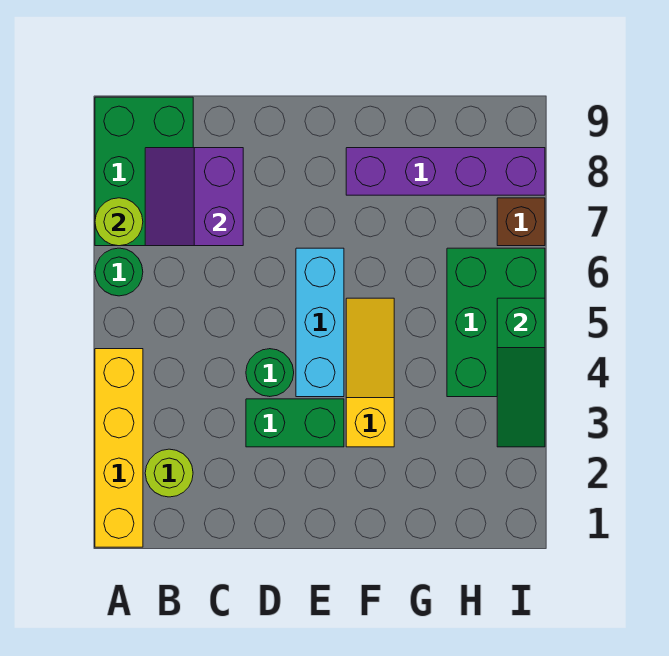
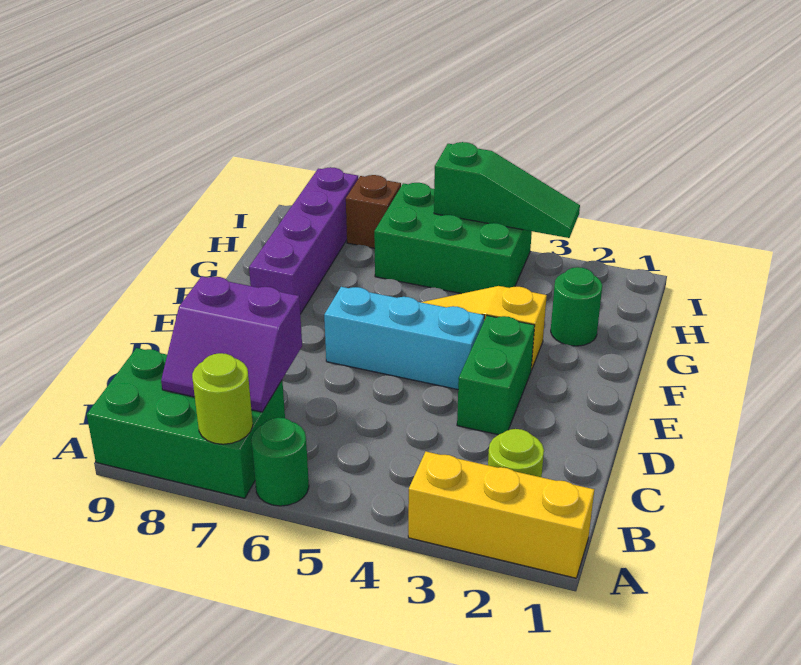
yellow brick A1:A4 level 1 -> yellow brick A1:A3 level 1
green round brick D4 level 1 -> green round brick G2 level 1

